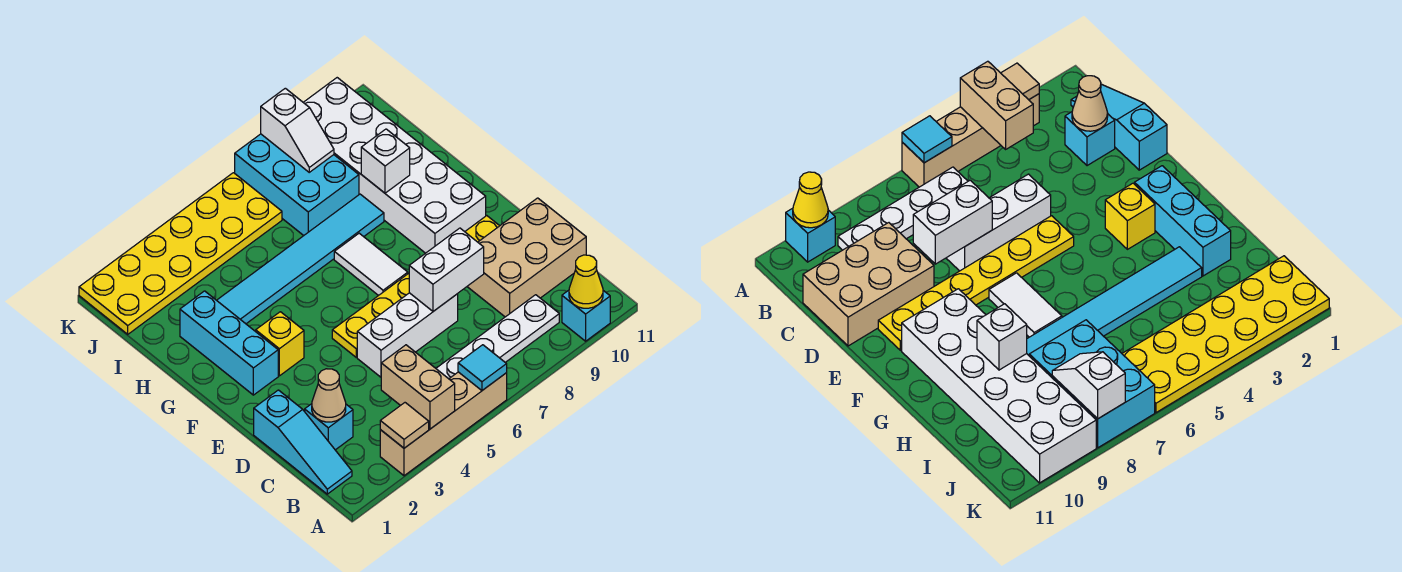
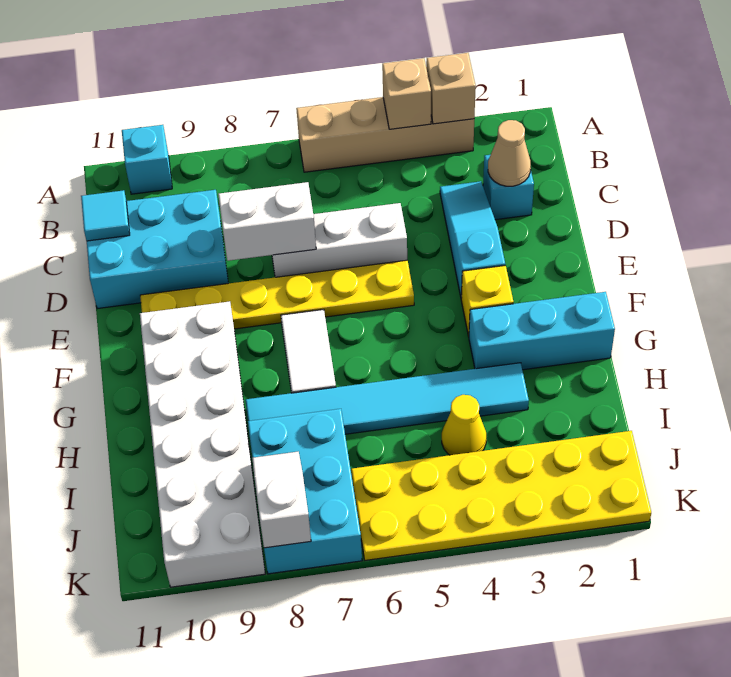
tan tile A3 level 2 -> tan brick A3 level 2
tan brick A4:B4 level 2 -> tan brick A4 level 2
cyan tile A6 level 2 -> cyan tile C11 level 2
yellow cone A10 level 2 -> yellow cone I4 level 1
cyan slope B1:D1 level 1 top D -> cyan slope C3:E3 level 1 top E
white plate B6:B9 level 1 -> none
tan brick C9:D11 level 1 -> cyan brick C9:D11 level 1
cyan brick F2:H2 level 1 -> cyan brick G1:G3 level 1
white brick H9 level 2 -> none

